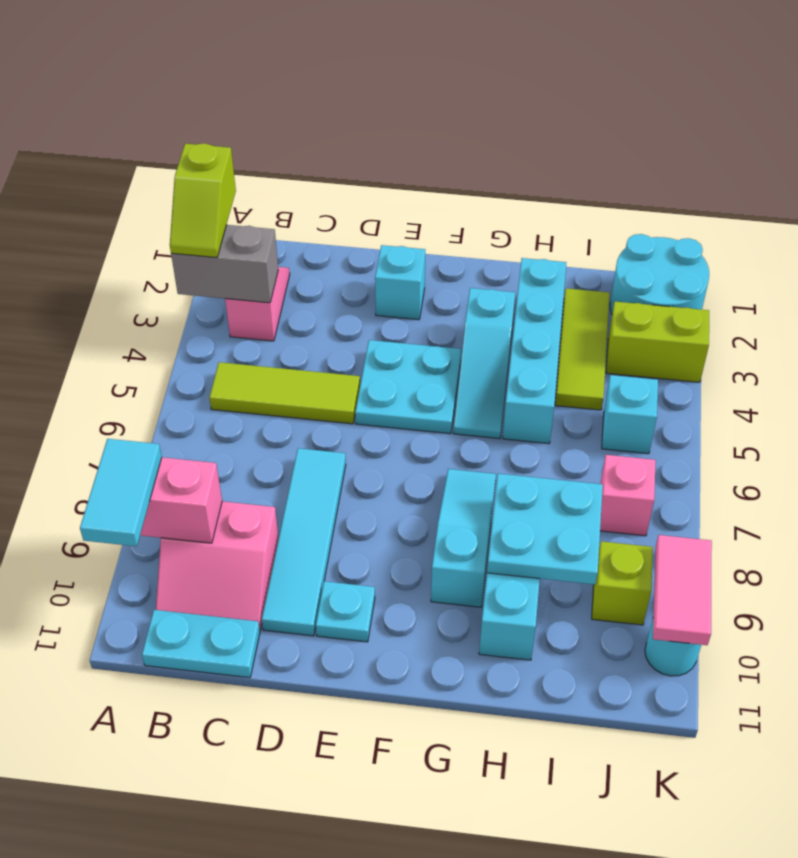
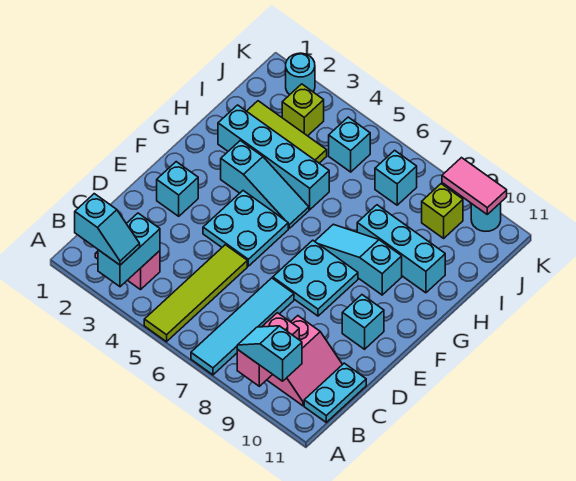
lime slope A2:A3 level 3 top 2 -> cyan slope A2:A3 level 3 top 2
grey brick A3:B3 level 2 -> cyan brick A3:B3 level 2
cyan tile A9:A10 level 3 -> cyan slope A9:A10 level 3 top 10
lime tile B5:D5 level 1 -> lime tile A5:D5 level 1
cyan tile D7:D10 level 1 -> cyan tile A7:D7 level 1
cyan plate E10 level 1 -> cyan brick E10 level 1
cyan plate H8:I9 level 2 -> cyan plate E7:F8 level 1
cyan round brick J1:K2 level 1 -> cyan round brick K2 level 1
lime brick J3:K3 level 1 -> lime brick J3 level 1
pink brick J7 level 1 -> cyan brick J7 level 1

